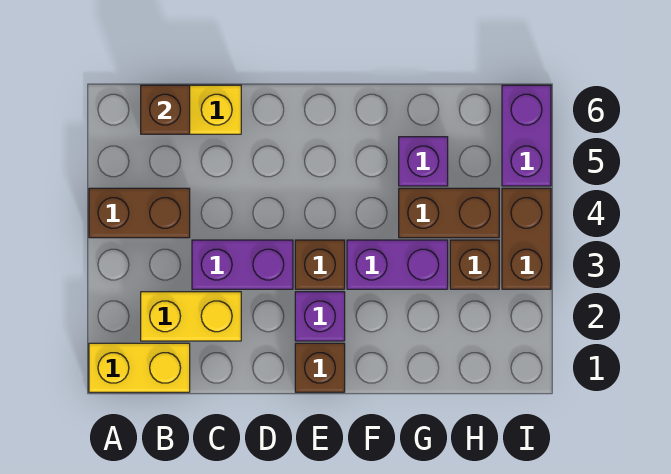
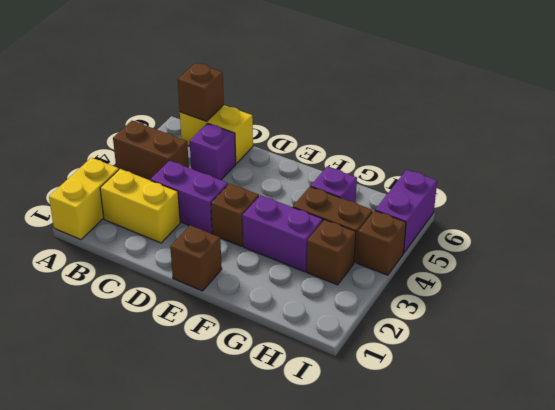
yellow brick A1:B1 level 1 -> yellow brick A1:A2 level 1
purple brick E2 level 1 -> purple brick C5 level 1
brown brick I3:I4 level 1 -> brown brick I4 level 1

